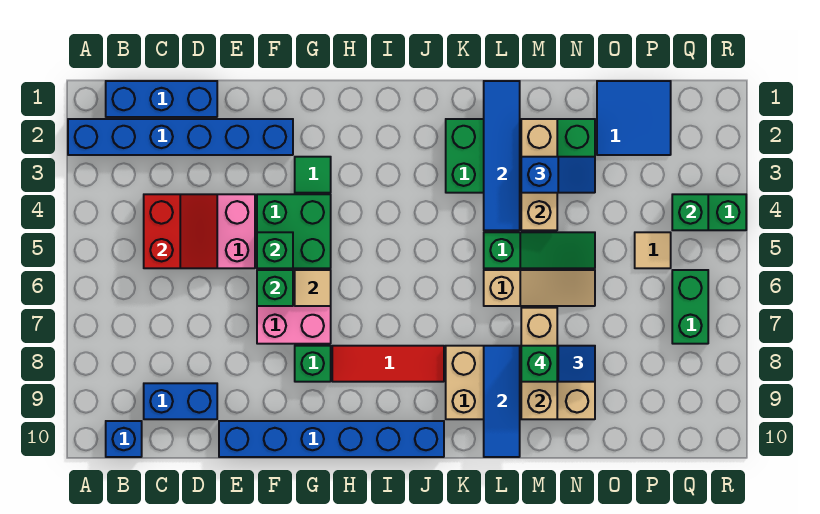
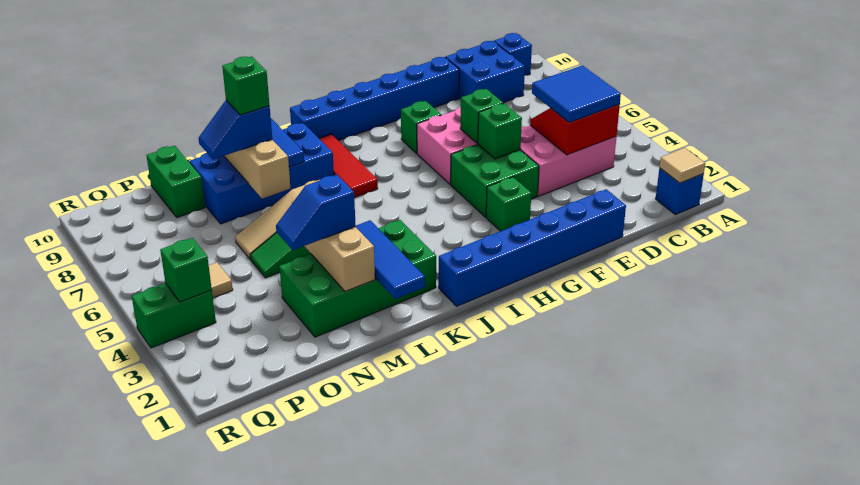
blue brick A2:F2 level 1 -> blue brick E1:J1 level 1
blue brick B1:D1 level 1 -> blue brick B1 level 1
red slope C4:D5 level 2 top C -> red slope C4:D5 level 2 top 4
blue brick C9:D9 level 1 -> blue brick C9:D10 level 1
green tile G3 level 1 -> green brick G3 level 1
tan tile G6 level 2 -> tan tile B1 level 2
red tile H8:J8 level 1 -> red tile J7:J9 level 1
tan brick K8:N9 level 1 -> blue brick K8:N9 level 1
blue tile L1:L4 level 2 -> blue tile L1:L3 level 2
blue tile O1:P2 level 1 -> blue tile C4:D5 level 3
green brick Q6:Q7 level 1 -> green brick O9:O10 level 1

